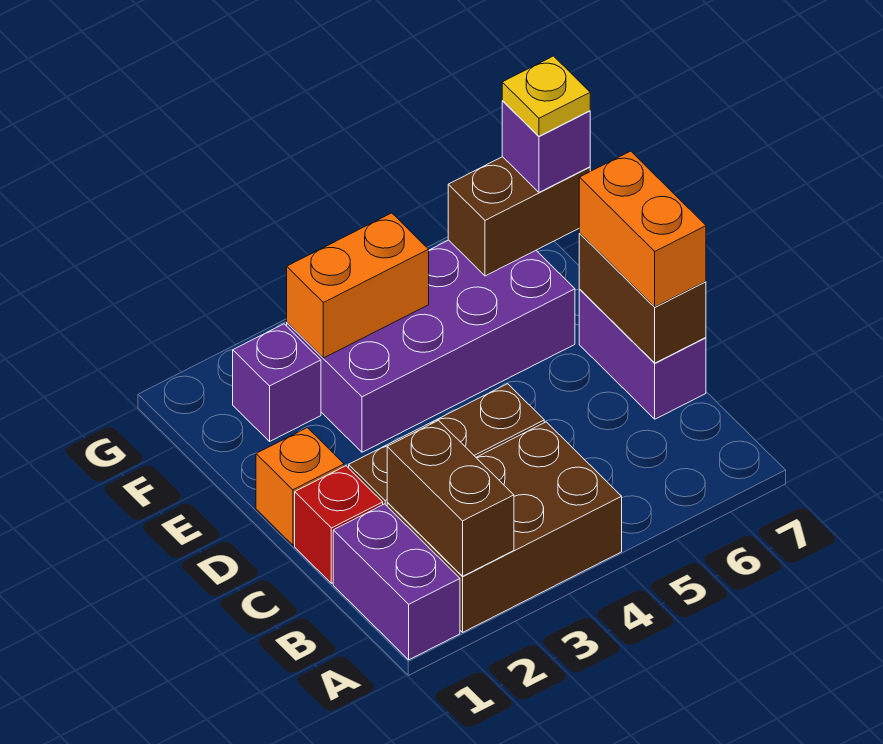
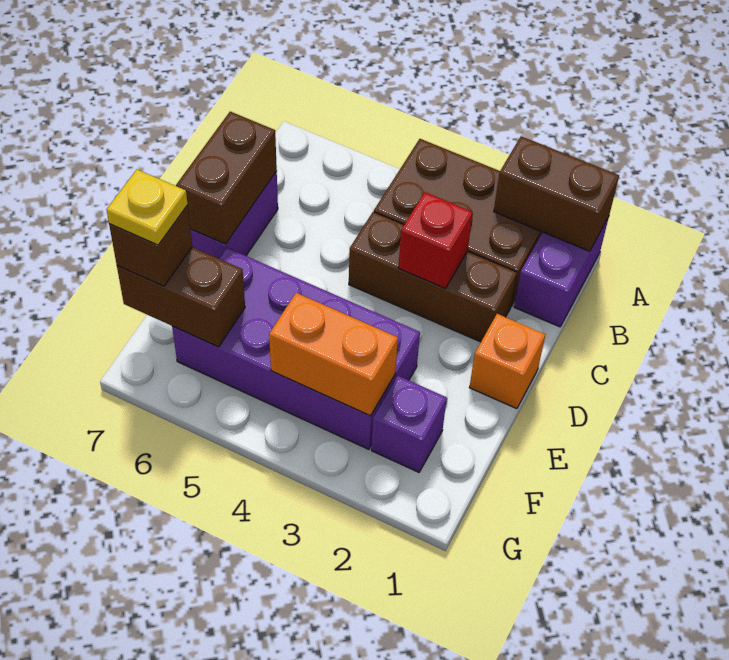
brown brick A2:B2 level 2 -> brown brick A1:A2 level 2
red brick C1 level 1 -> red brick C3 level 2
orange brick C7:D7 level 3 -> none
purple brick F7 level 3 -> brown brick F7 level 3

